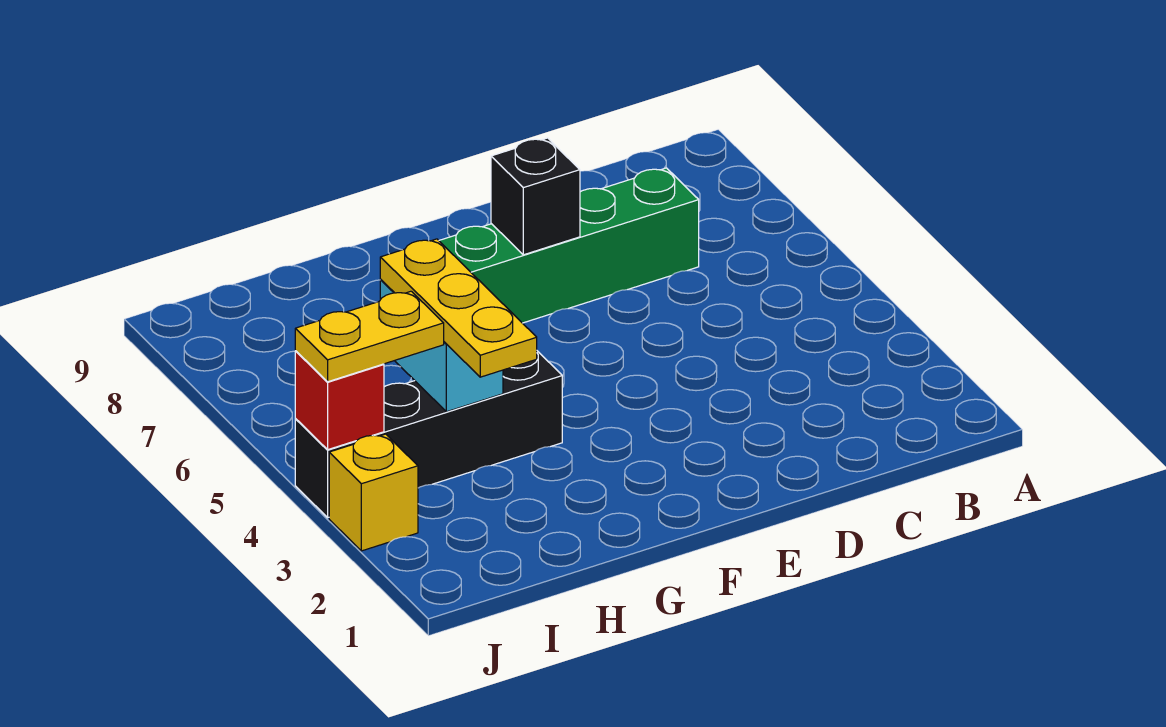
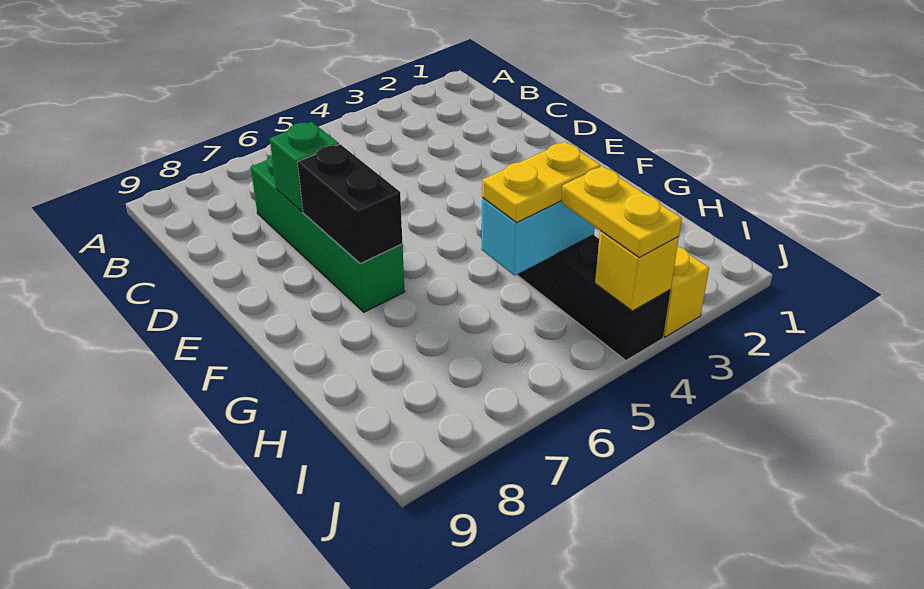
none -> green brick D7 level 2
black brick E7 level 2 -> black brick E7:F7 level 2
yellow plate H3:H5 level 3 -> yellow plate H4:H5 level 3
red brick J4 level 2 -> yellow brick J4 level 2

